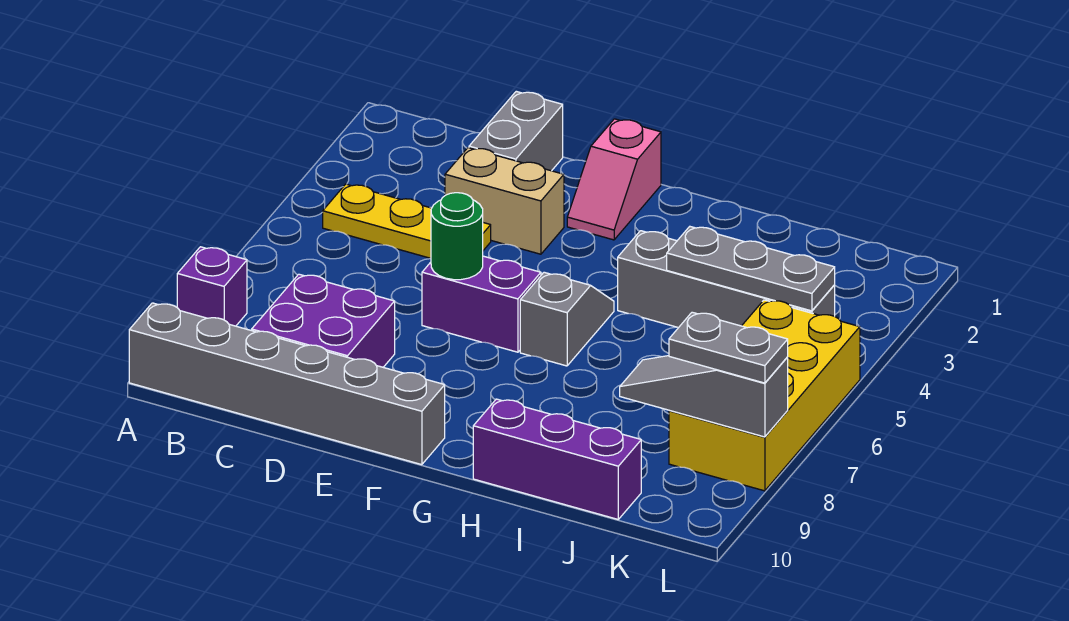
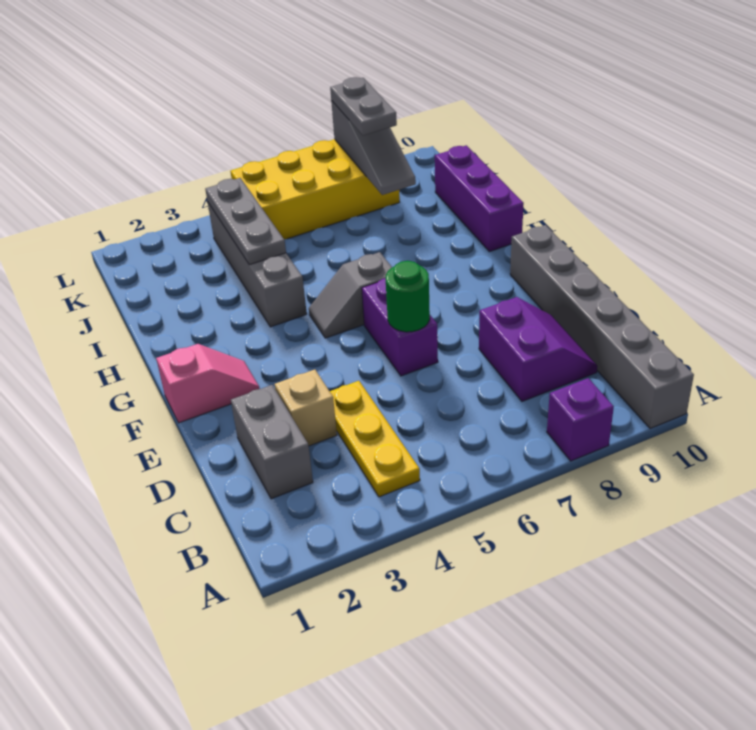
purple brick C8:D9 level 1 -> purple slope C8:D9 level 1 top 8
grey brick D1:D2 level 1 -> grey brick C2:D2 level 1
tan brick D3:E3 level 1 -> tan brick D3 level 1

